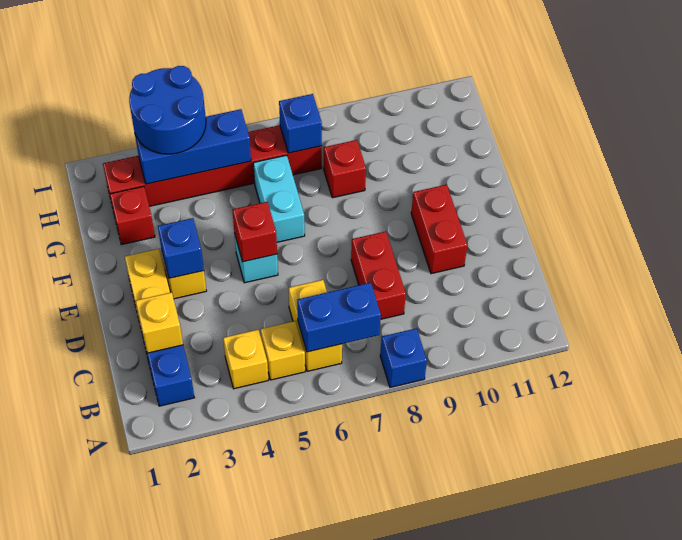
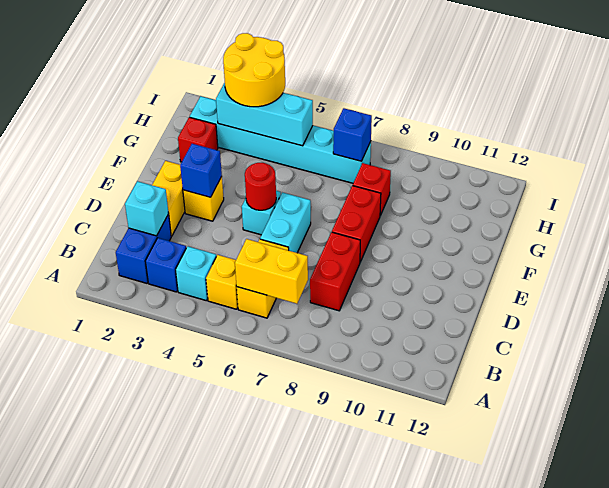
blue brick A8 level 1 -> blue brick B3 level 1
yellow brick B4 level 1 -> cyan brick B4 level 1
blue brick B6:B7 level 2 -> yellow brick B6:B7 level 2
yellow brick C2 level 2 -> cyan brick C2 level 2
red brick D10:E10 level 1 -> red brick E8:F8 level 1
red brick E5 level 2 -> red round brick E5 level 2
cyan brick F6:G6 level 1 -> cyan brick D6:E6 level 1
red brick H2:H7 level 1 -> cyan brick H2:H7 level 1
blue brick H3:H5 level 2 -> cyan brick H3:H5 level 2
blue round brick H3:I4 level 3 -> yellow round brick H3:I4 level 3

